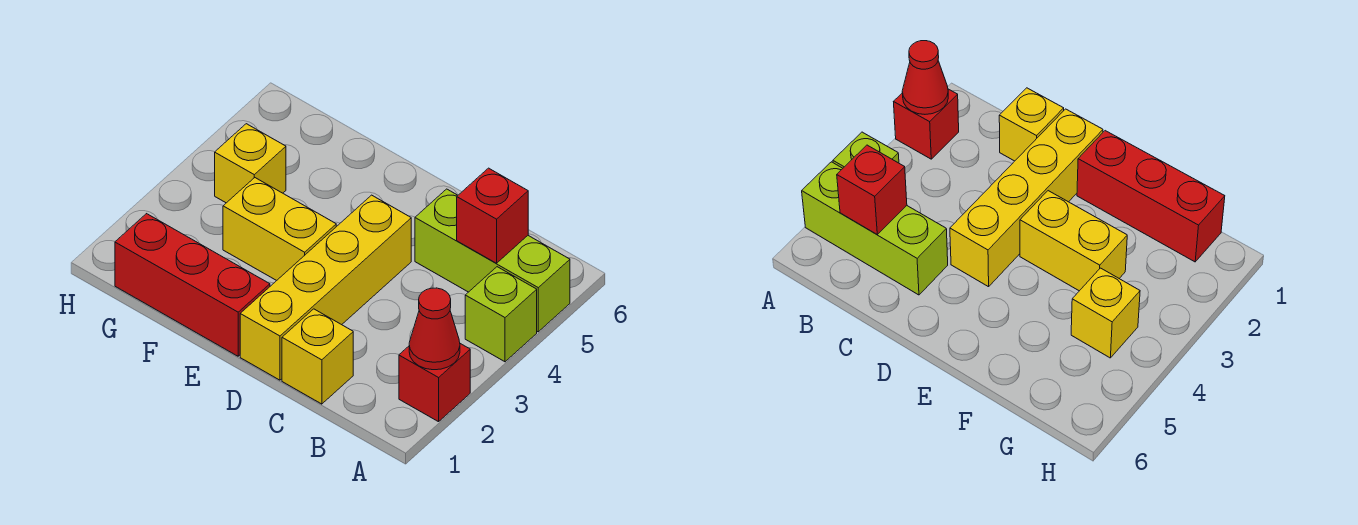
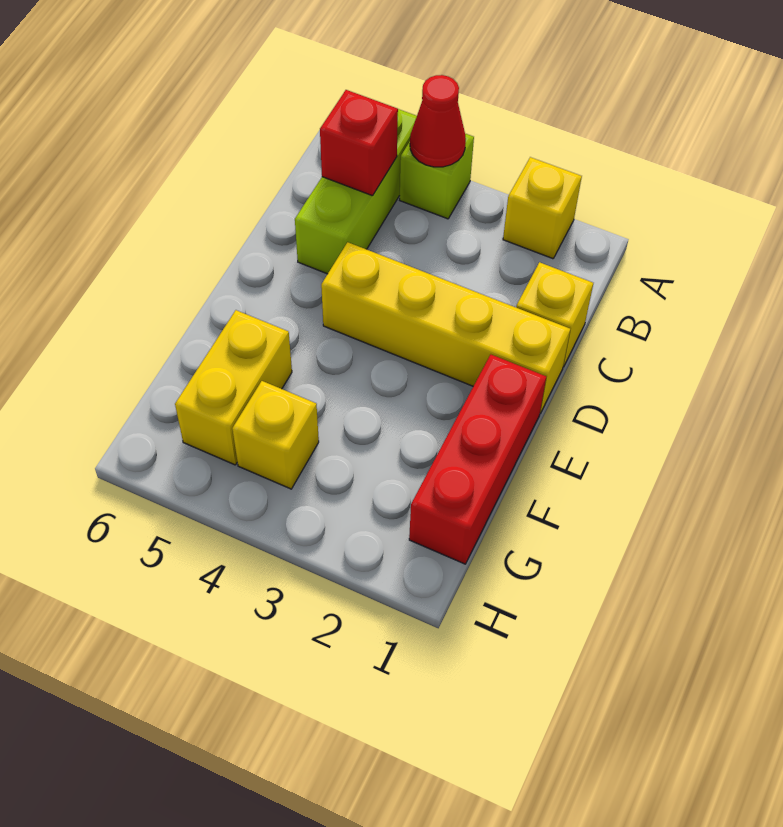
red brick A2 level 1 -> yellow brick A2 level 1
red cone A2 level 2 -> red cone A4 level 2
yellow brick E3:F3 level 1 -> yellow brick F5:G5 level 1

